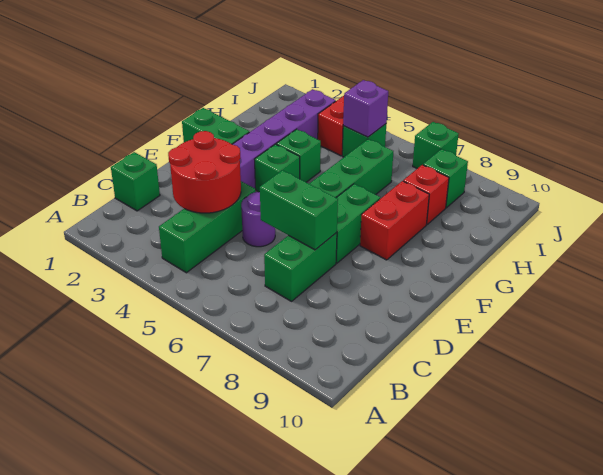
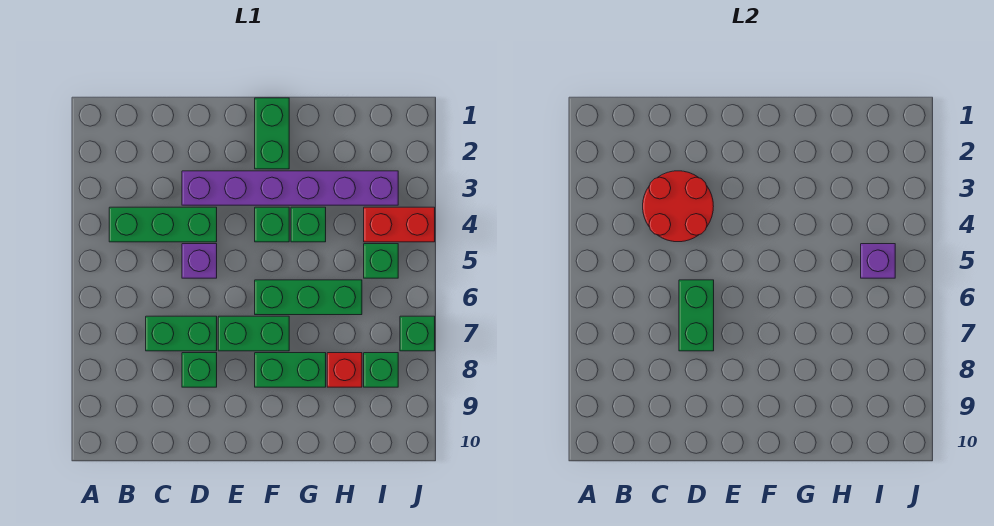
green brick C1 level 1 -> green brick D8 level 1
purple round brick D5 level 1 -> purple brick D5 level 1
red brick F8:G8 level 1 -> green brick F8:G8 level 1

